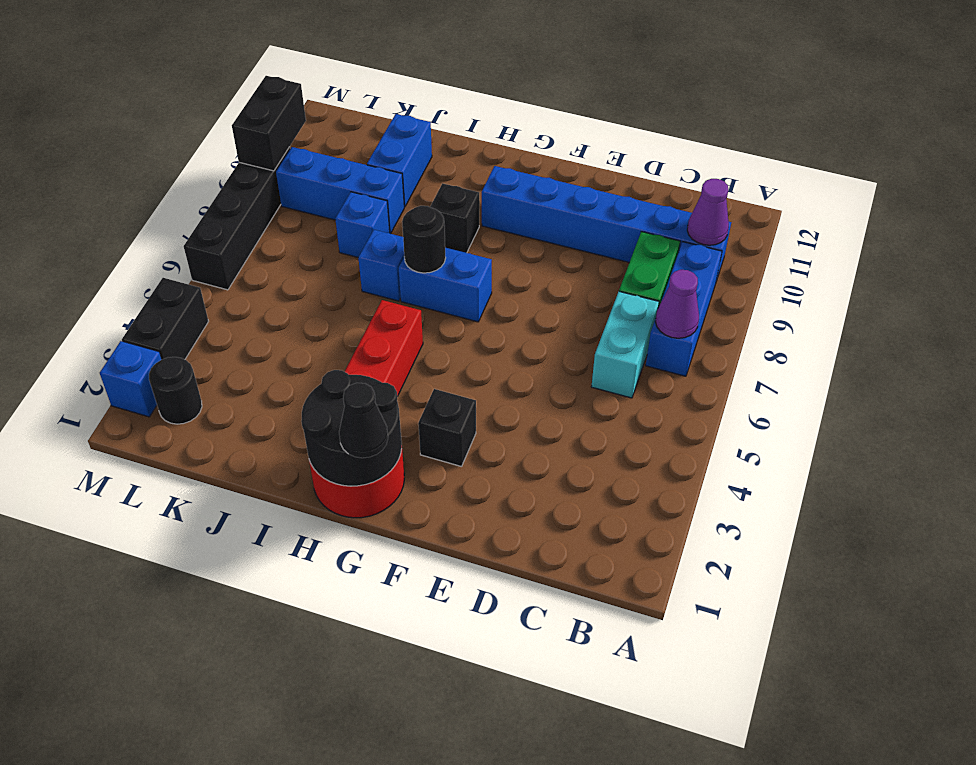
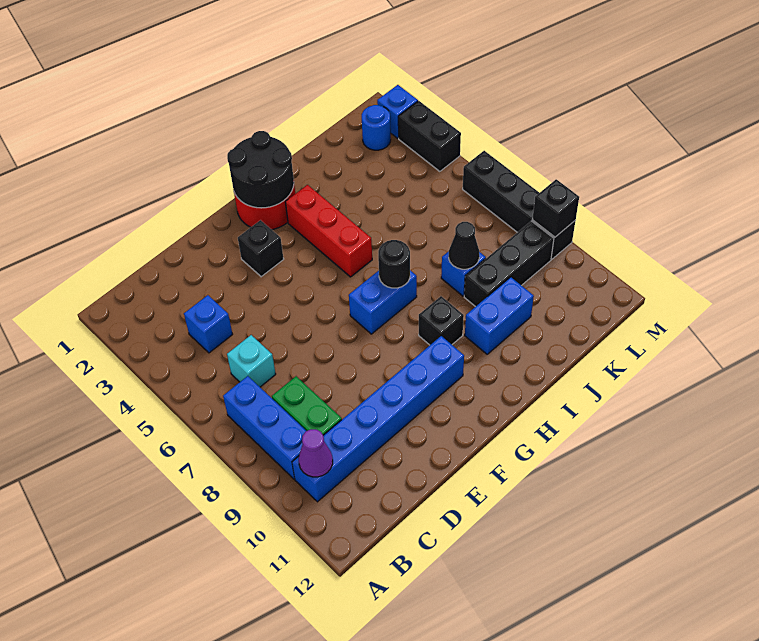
purple cone B7 level 2 -> none
cyan brick C6:C7 level 1 -> cyan brick C6 level 1
black cone G1 level 3 -> black cone J8 level 2
blue brick I7 level 1 -> blue brick C4 level 1
blue brick J9:L9 level 1 -> black brick J9:L9 level 1
blue brick J10:J11 level 1 -> blue brick I10:J10 level 1
black round brick L2 level 1 -> blue round brick L2 level 1
black brick M9:M10 level 2 -> black brick M9 level 2

